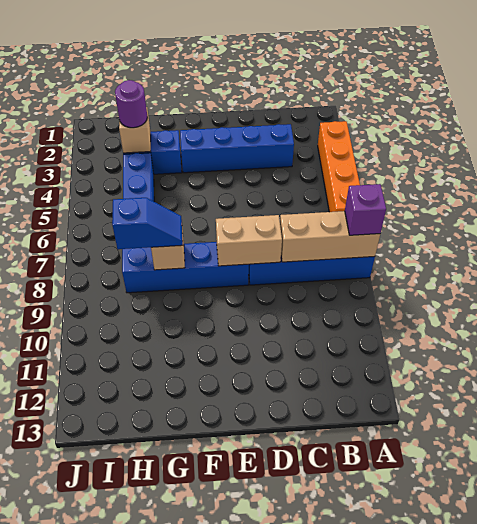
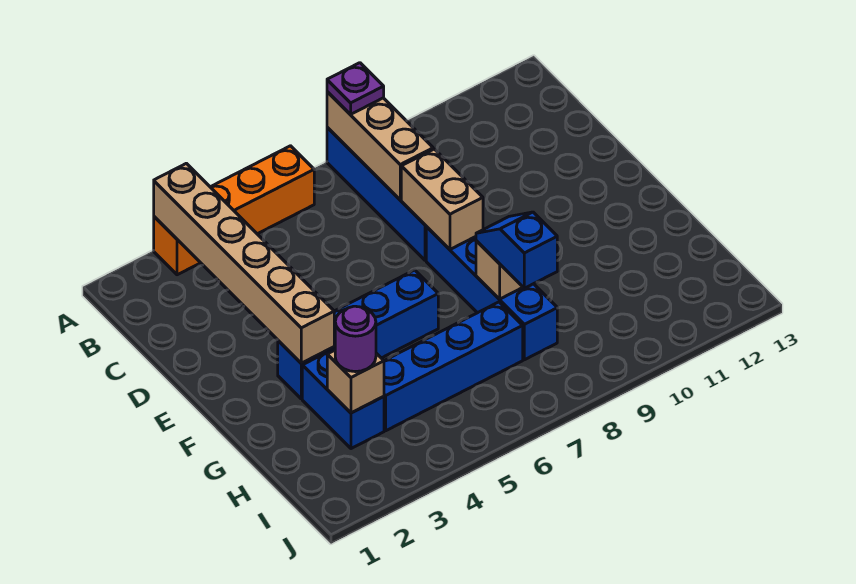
none -> tan brick A3:F3 level 2
purple brick A8 level 3 -> purple plate A8 level 3
blue brick C3:F3 level 1 -> blue brick F3:F6 level 1

